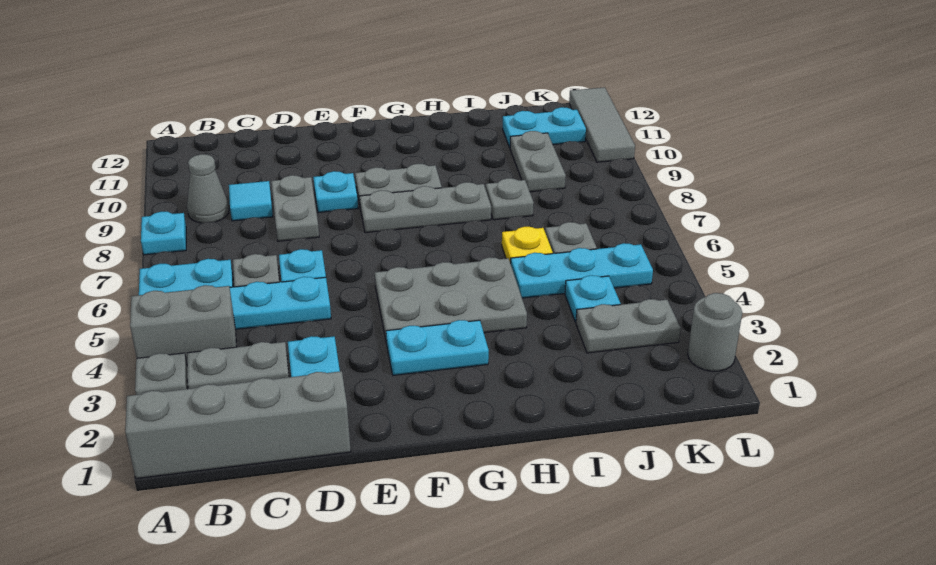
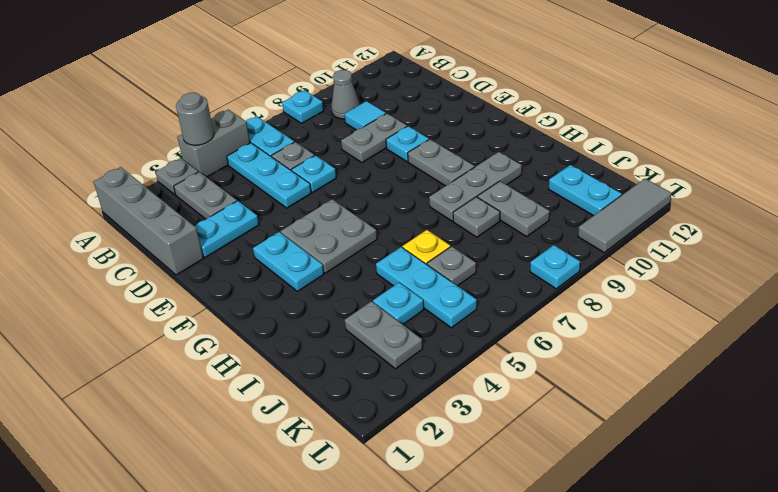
grey brick A4:B4 level 1 -> grey brick A4:A5 level 1
grey plate F4:H5 level 1 -> grey plate F4:G5 level 1
grey plate F8:H8 level 1 -> grey plate H8:H10 level 1
grey plate J9:J10 level 1 -> grey plate I9:J9 level 1
grey round brick L2 level 1 -> grey round brick A4 level 2
none -> cyan plate L8 level 1

